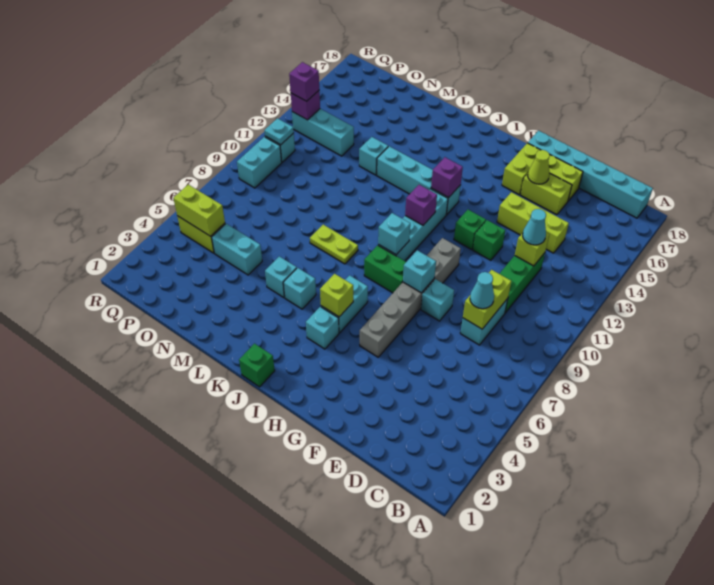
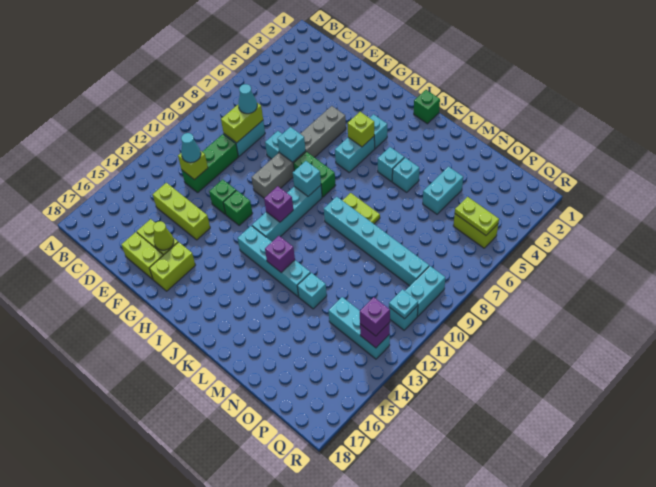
cyan brick B18:G18 level 1 -> cyan brick K9:P9 level 1
purple brick I13 level 2 -> purple brick K13 level 2
cyan brick N5:O5 level 1 -> cyan brick N4:N5 level 1
lime brick P5:Q5 level 2 -> lime plate P5:Q5 level 2

